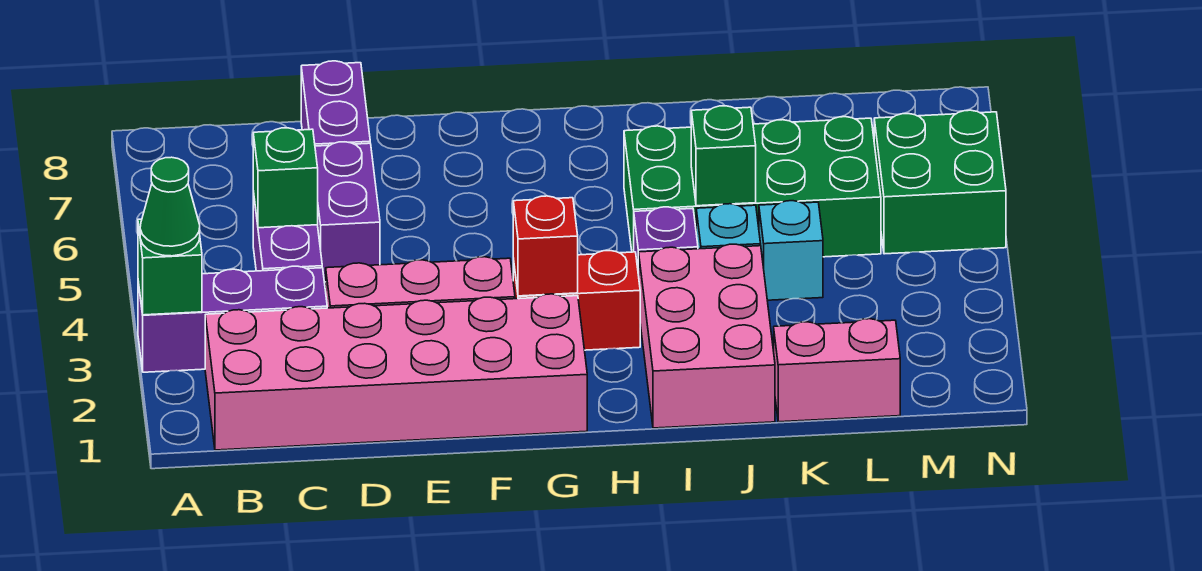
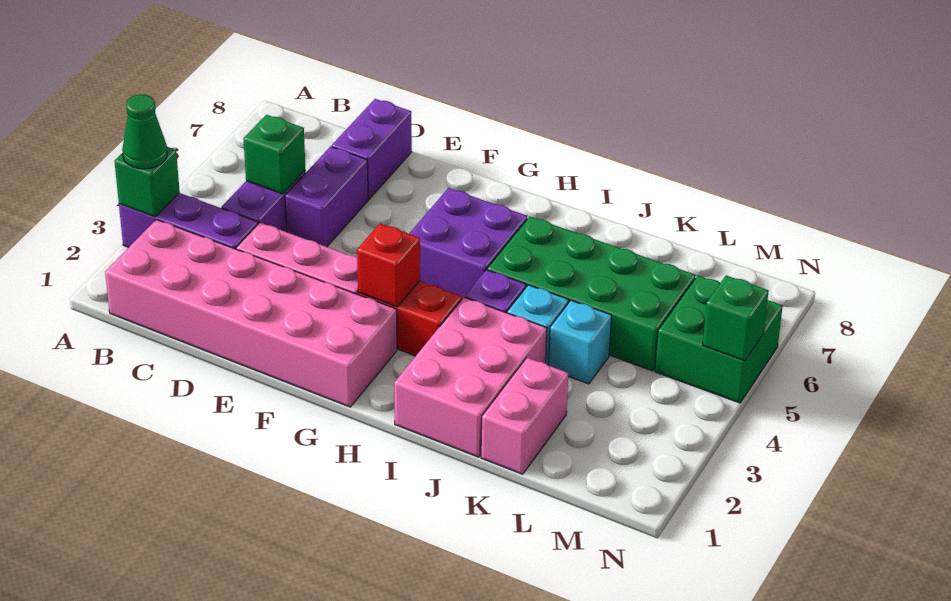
none -> purple brick G5:H6 level 1
green brick J5 level 2 -> green brick N5 level 2
pink brick K1:L1 level 1 -> pink brick K1:K2 level 1

